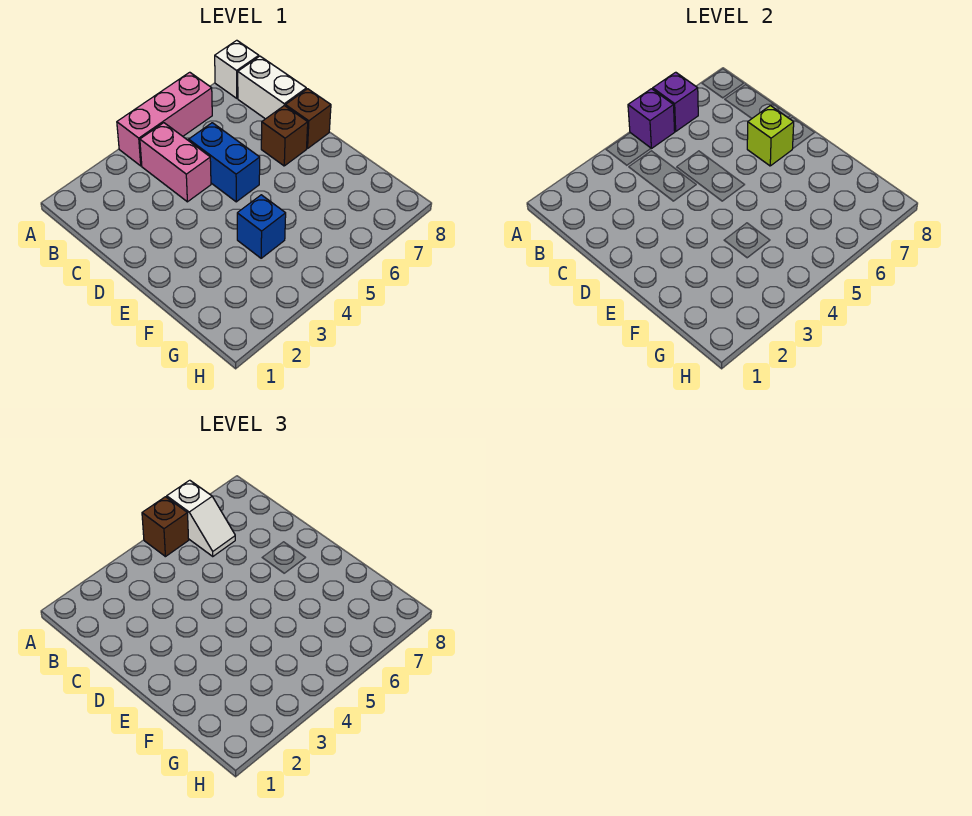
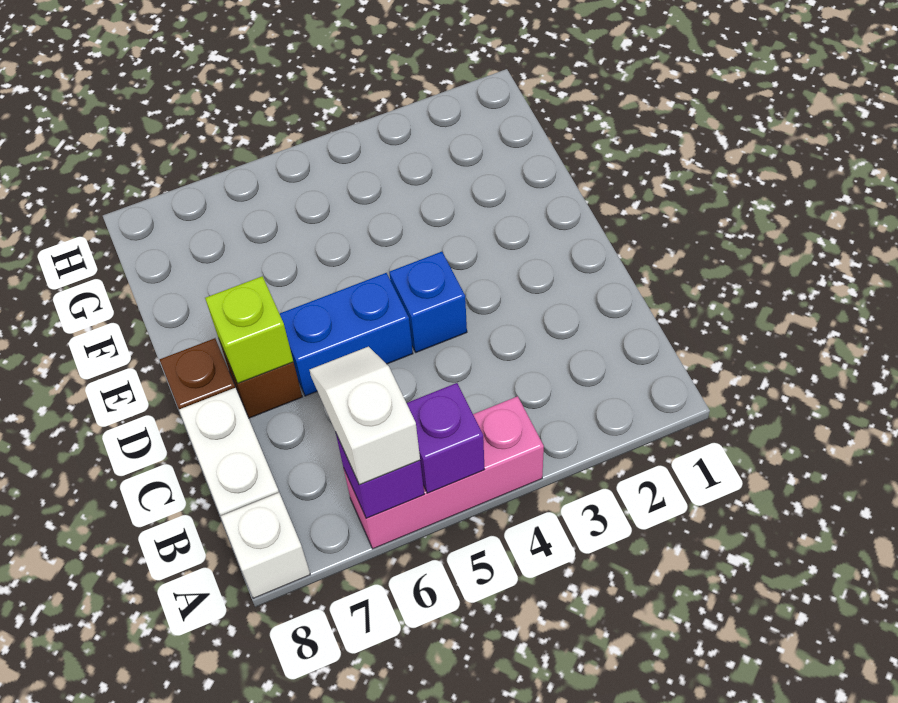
brown brick A5 level 3 -> none
pink brick B4:C4 level 1 -> none
blue brick C5:D5 level 1 -> blue brick D5:D6 level 1
blue brick F4 level 1 -> blue brick D4 level 1

